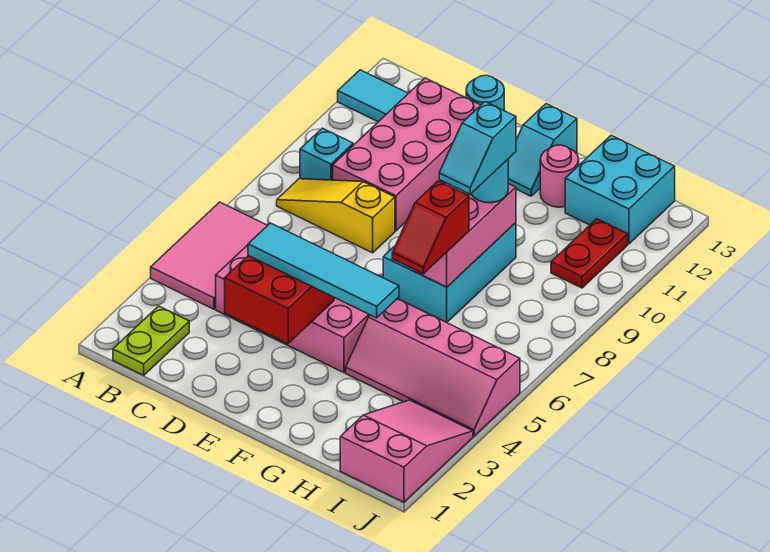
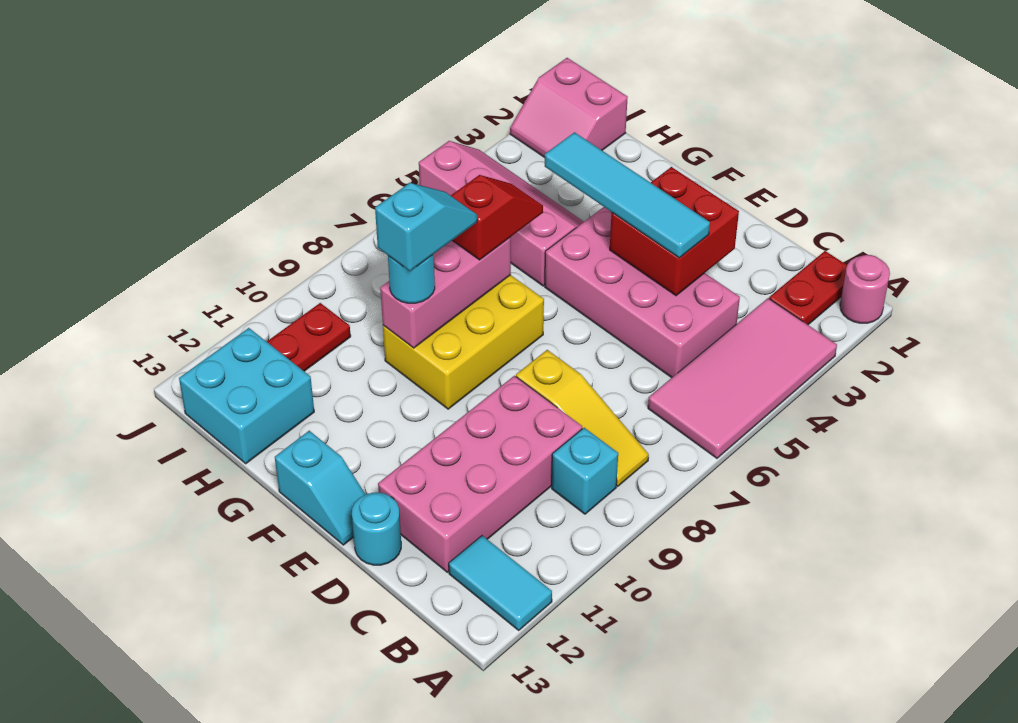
pink tile A4:B6 level 1 -> pink tile A3:B6 level 1
lime plate B1:B2 level 1 -> red plate B1:B2 level 1
cyan brick F7:G9 level 1 -> yellow brick F7:G9 level 1
cyan slope F12:F13 level 1 top 13 -> cyan slope E13:F13 level 1 top F
pink round brick G12 level 1 -> pink round brick A1 level 1
pink slope I1:J3 level 1 top 1 -> pink slope I1:J2 level 1 top 1

